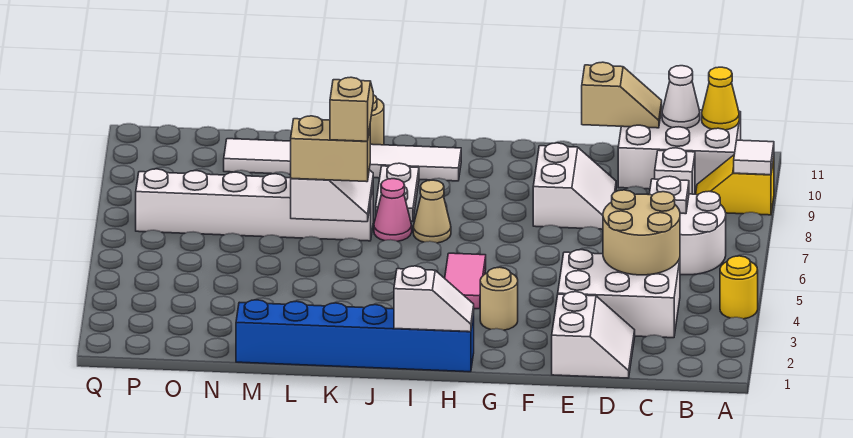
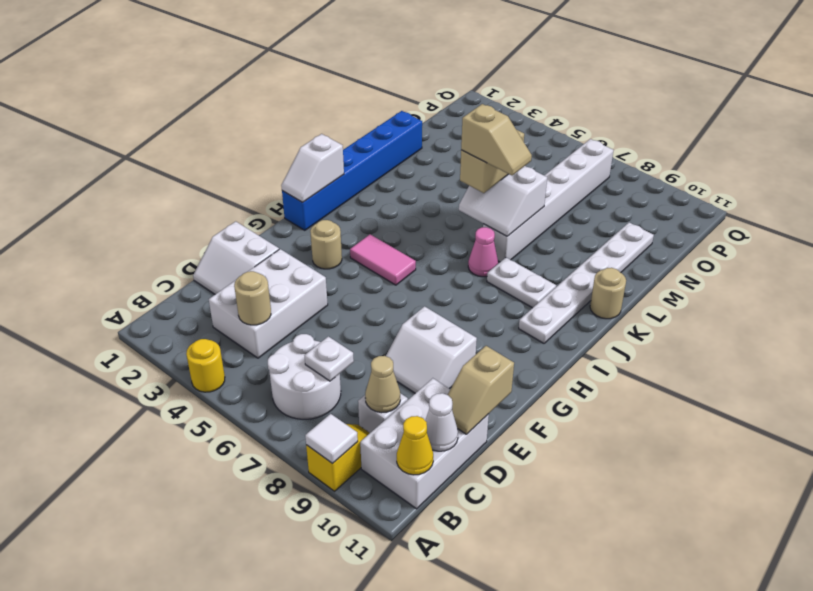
tan round brick C4:D5 level 2 -> tan round brick C4 level 2
tan cone I7 level 1 -> tan cone C9 level 2
white tile I10:N10 level 1 -> white plate I10:N10 level 1

